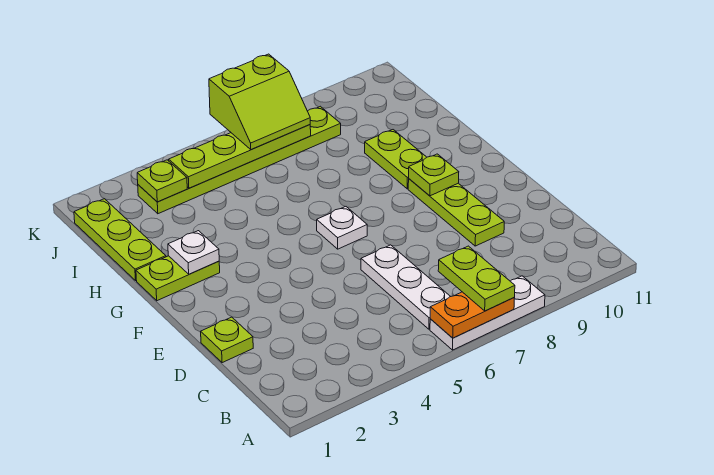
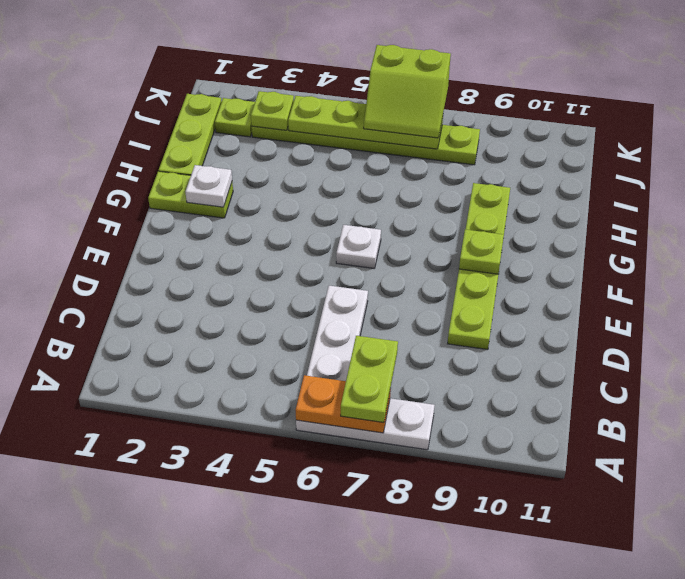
lime plate D1 level 1 -> lime plate J2 level 1

